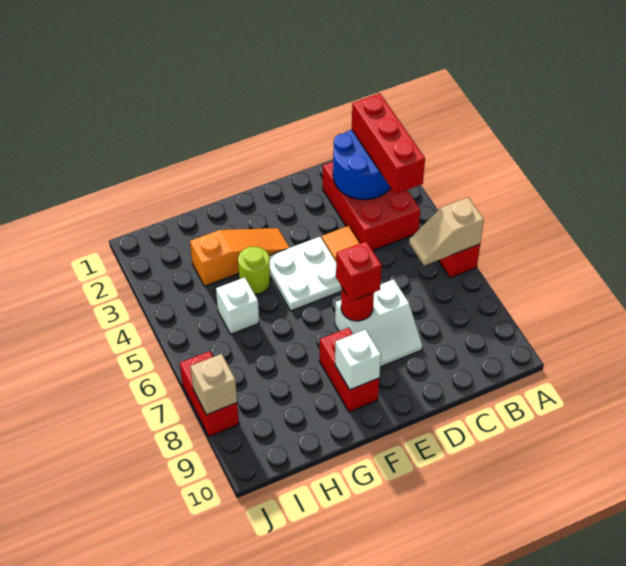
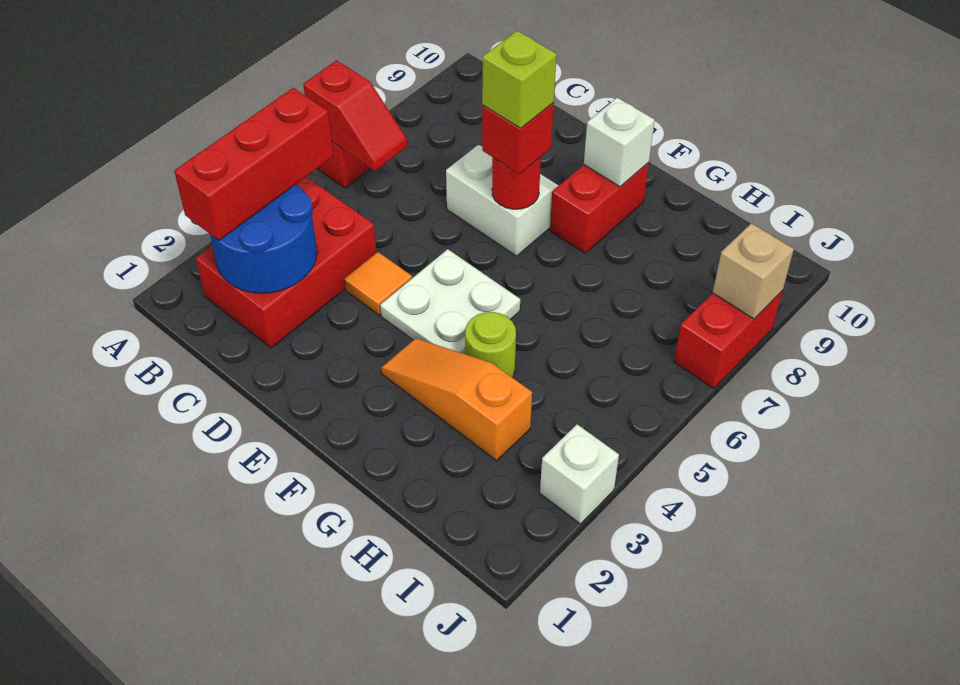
tan slope A6:B6 level 2 top A -> red slope A6:B6 level 2 top A
none -> lime brick E7 level 4
white brick H5 level 1 -> white brick J3 level 1

